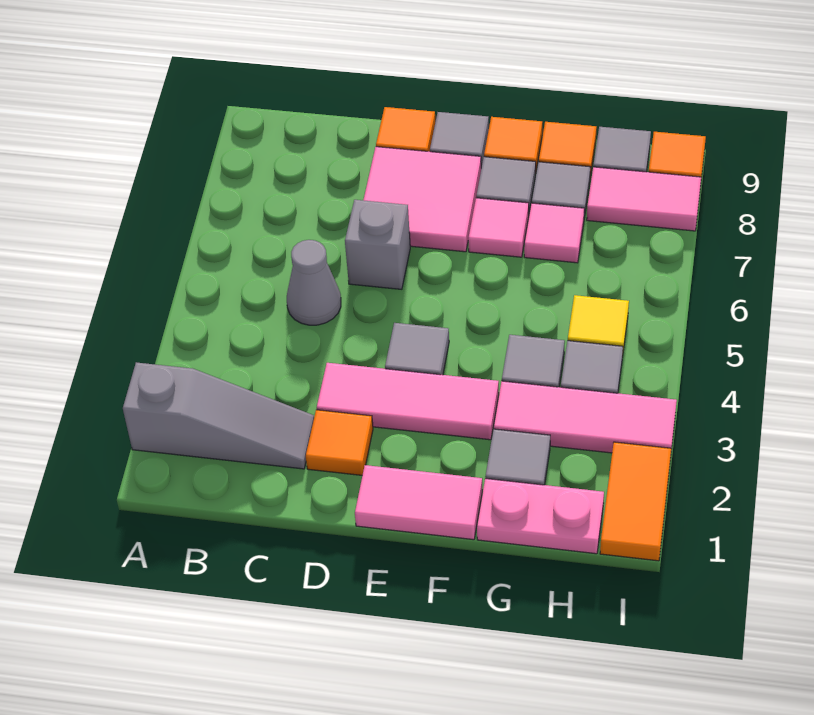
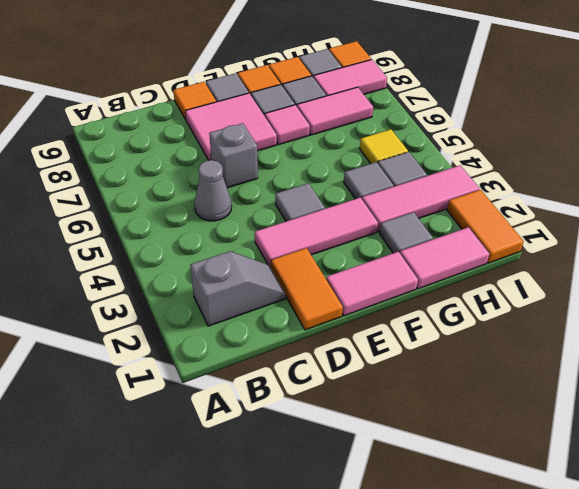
grey slope A2:C2 level 1 top A -> grey slope B2:C2 level 1 top B
orange tile D2 level 1 -> orange tile D1:D2 level 1
pink plate G1:H1 level 1 -> pink tile G1:H1 level 1
pink tile G7 level 1 -> pink tile G7:H7 level 1

